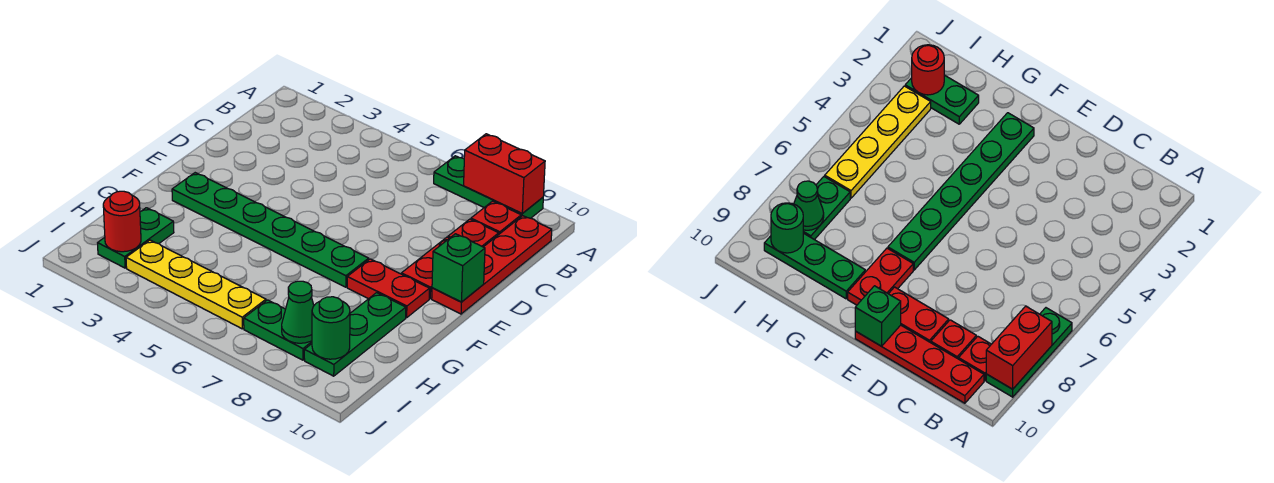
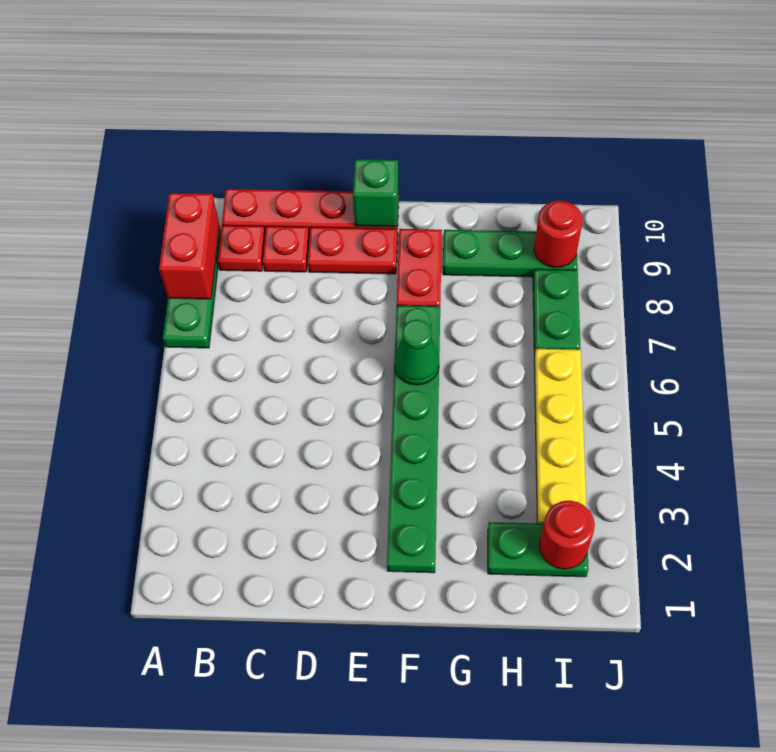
green cone I8 level 2 -> green cone F6 level 2
green round brick I9 level 2 -> red round brick I9 level 2

